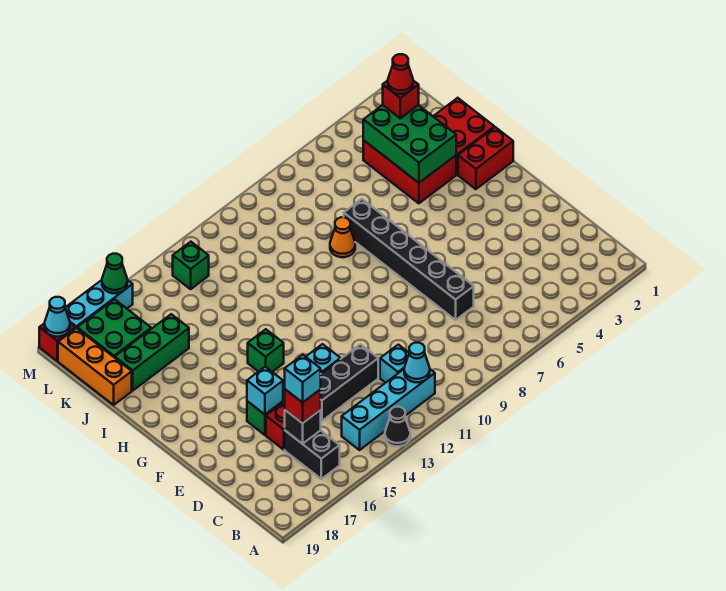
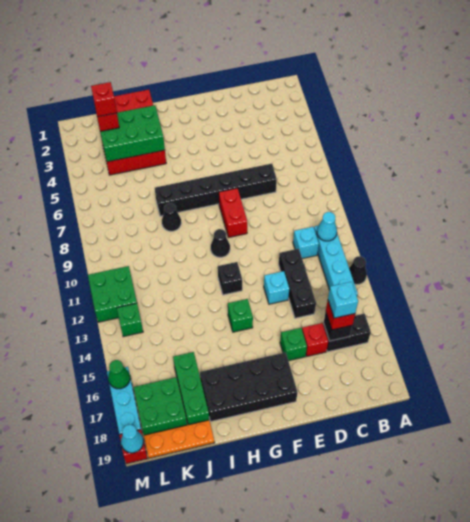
cyan brick E16 level 2 -> none
none -> black brick F17:I18 level 1
none -> black cone G10 level 1
none -> black brick G12 level 1
red brick H1:H2 level 1 -> red brick F8:F9 level 1
orange cone I8 level 1 -> black cone I8 level 1
orange brick J19:L19 level 1 -> orange plate J19:L19 level 1
red cone K3 level 4 -> red brick K3 level 4
none -> green brick L11:M12 level 1

